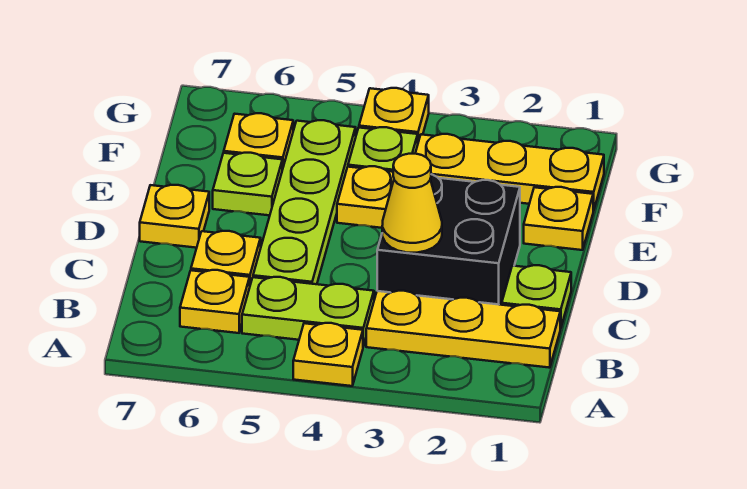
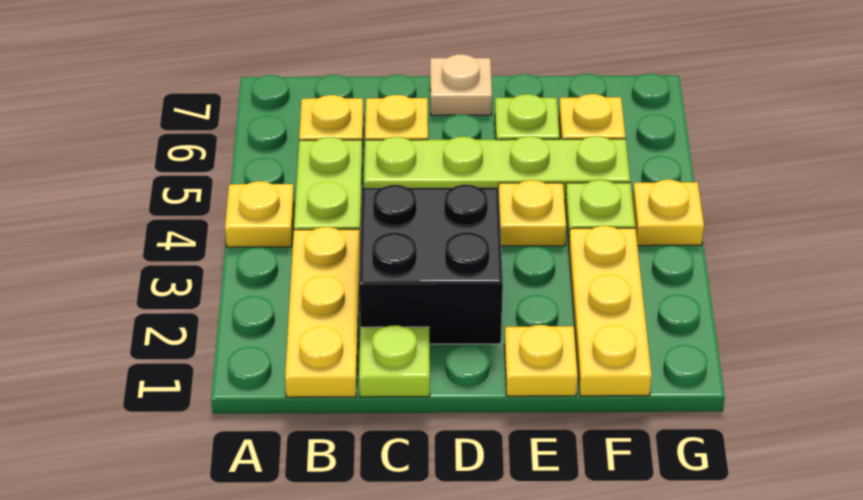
yellow cone C3 level 2 -> none
yellow plate D7 level 1 -> tan plate D7 level 1

